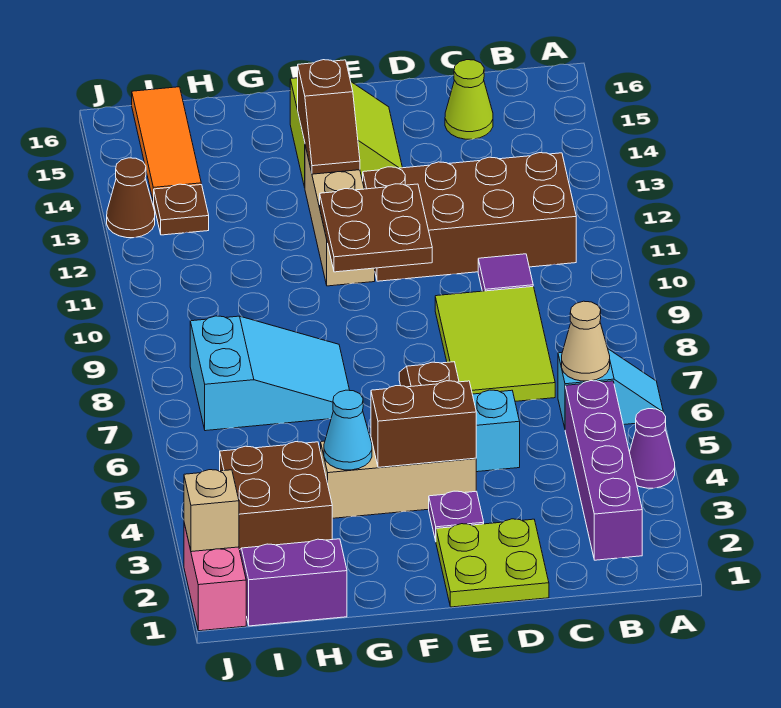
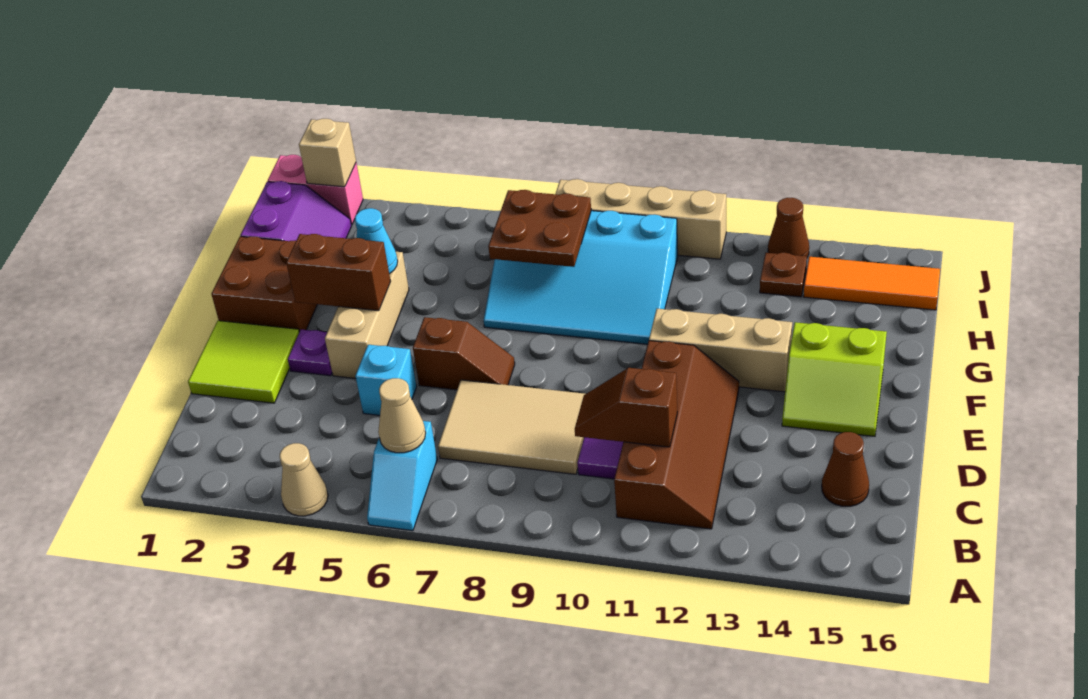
purple cone A4 level 1 -> tan cone A4 level 1
purple brick B2:B5 level 1 -> none
brown brick B11:E12 level 1 -> brown slope B11:E12 level 1 top 11
lime tile C7:D9 level 1 -> tan tile C7:D9 level 1
lime cone C15 level 1 -> brown cone C15 level 1
lime plate D1:E2 level 1 -> lime tile D1:E2 level 1
brown brick E4:F4 level 2 -> brown brick F3:F4 level 2
brown plate E10:F11 level 2 -> brown plate H7:I8 level 2
brown slope F13:F14 level 2 top 14 -> brown slope C10:C11 level 2 top 11
cyan slope G7:I8 level 1 top I -> cyan slope G7:I10 level 1 top I
brown brick H3:I4 level 1 -> brown brick F1:G2 level 1
none -> tan brick J8:J11 level 1

